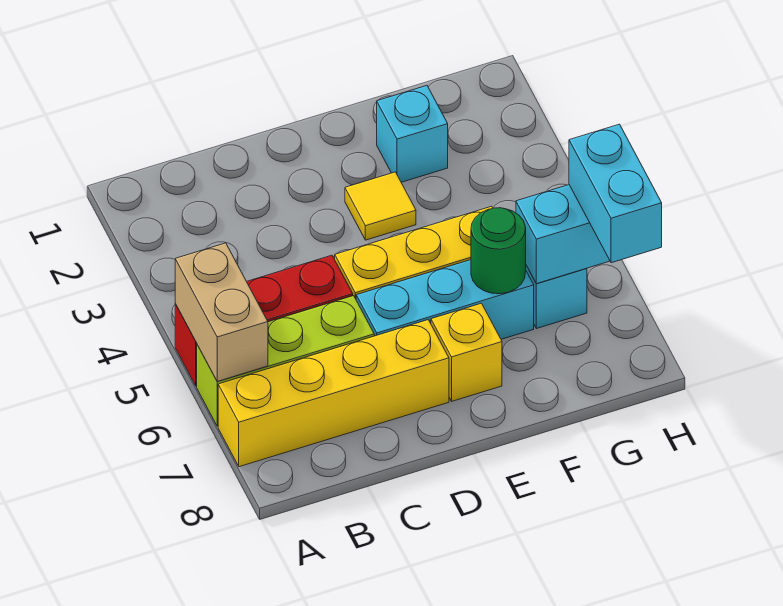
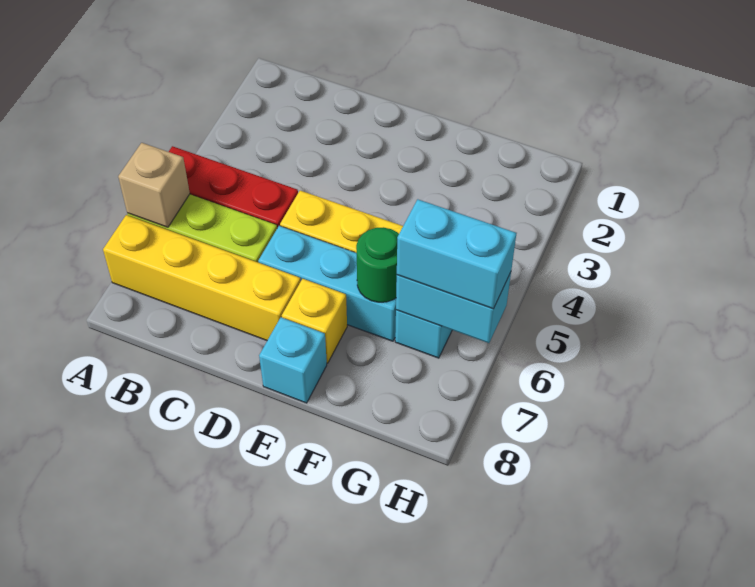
tan brick A5:A6 level 2 -> tan brick A6 level 2
yellow tile E3 level 1 -> none
cyan brick F2 level 1 -> cyan brick E8 level 1
cyan brick H6:H7 level 3 -> cyan brick G6:H6 level 3

